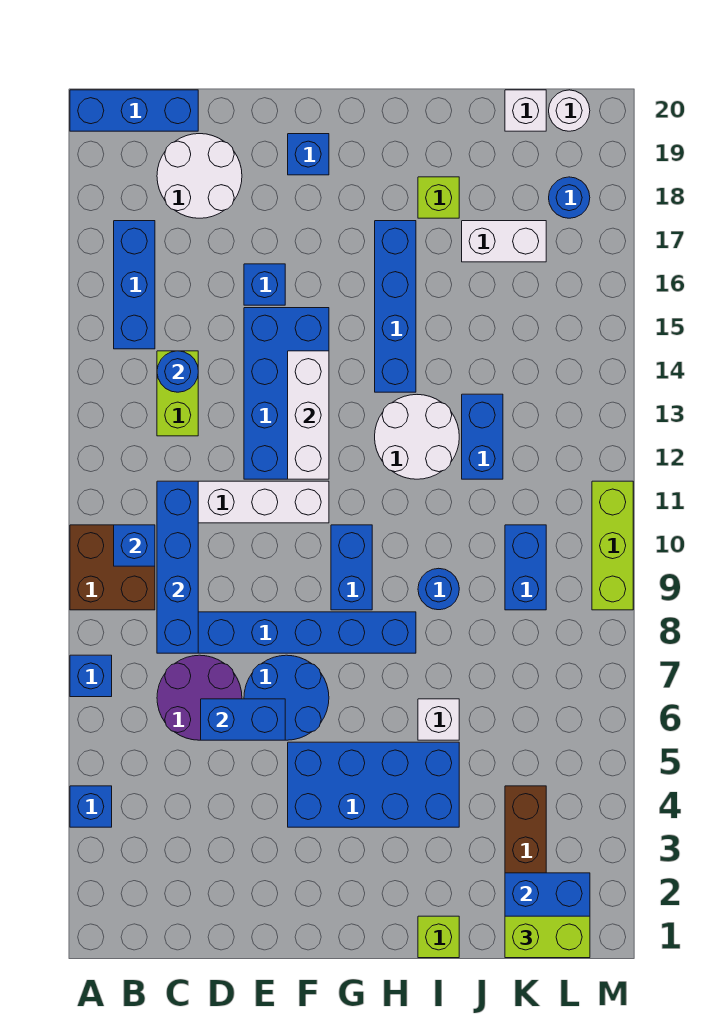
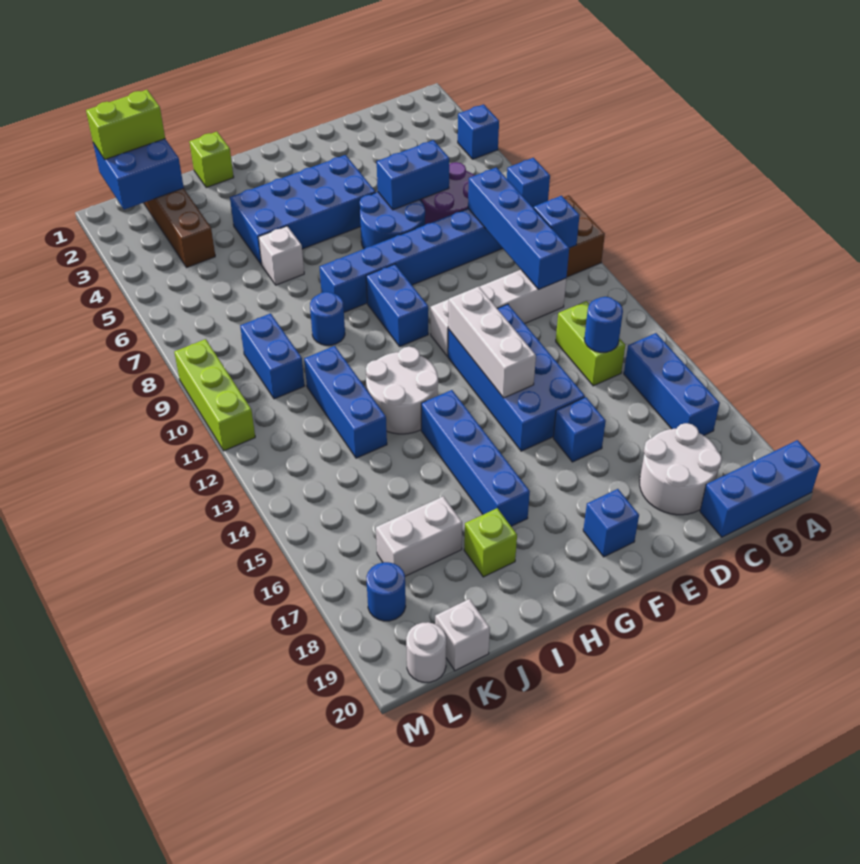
blue brick J12:J13 level 1 -> blue brick J11:J13 level 1

